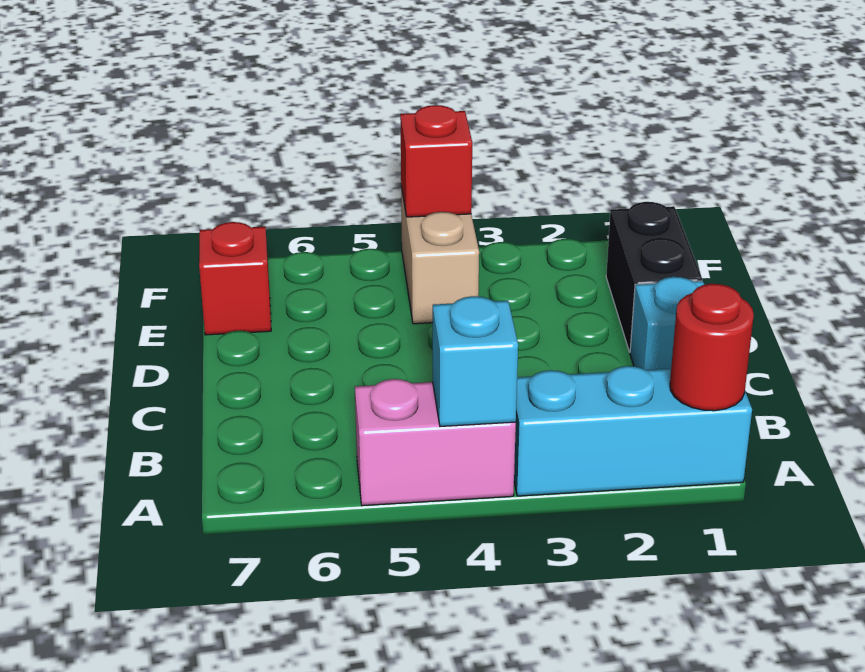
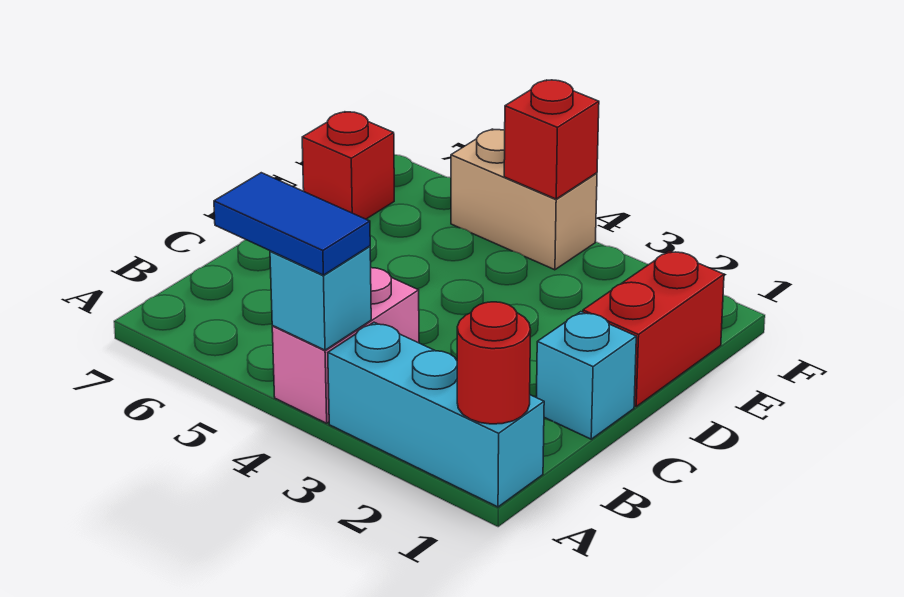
pink brick A4:A5 level 1 -> pink brick A4:B4 level 1
none -> blue tile A4:A5 level 3
black brick D1:E1 level 1 -> red brick D1:E1 level 1
tan brick E4:F4 level 1 -> tan brick F4:F5 level 1

